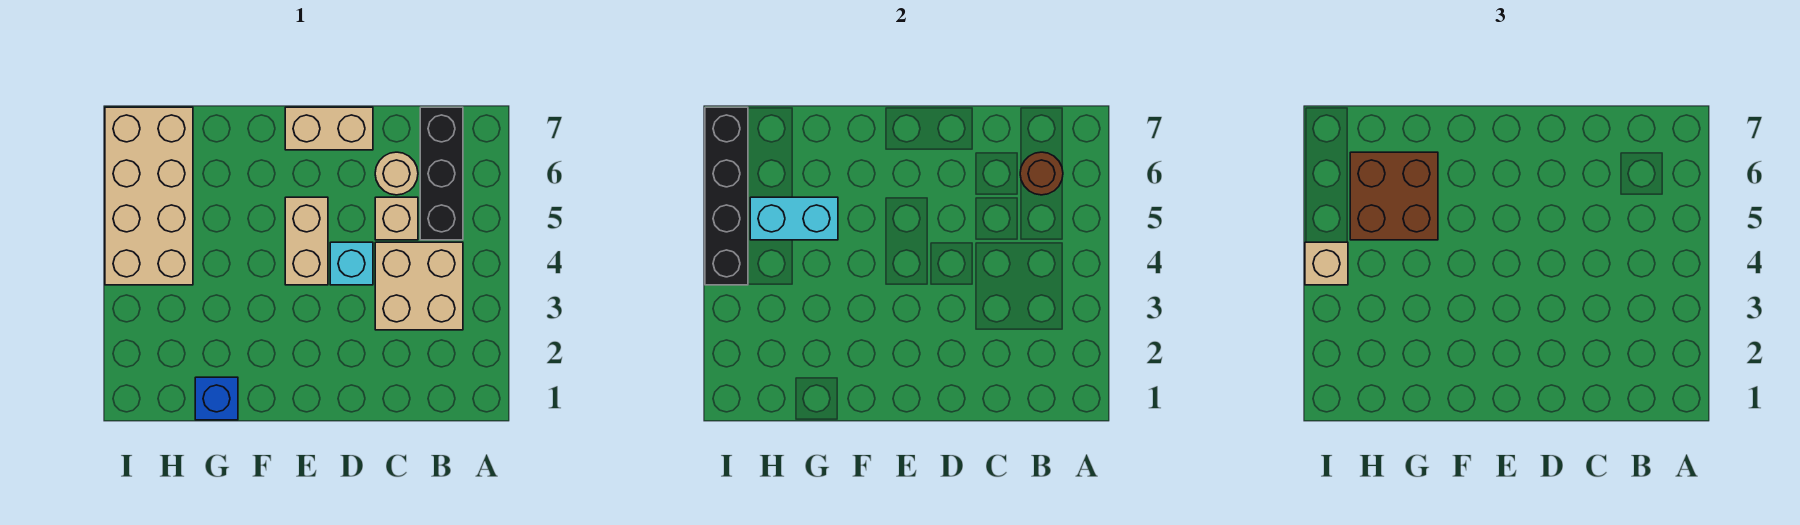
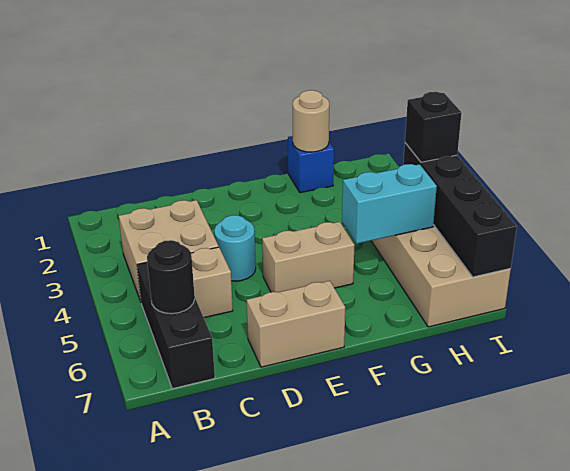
brown round brick B6 level 2 -> black round brick B6 level 2
tan round brick C6 level 1 -> tan round brick G1 level 2
cyan brick D4 level 1 -> cyan round brick D4 level 1
tan brick E4:E5 level 1 -> tan brick E5:F5 level 1
brown brick G5:H6 level 3 -> none
tan brick I4 level 3 -> black brick I4 level 3

